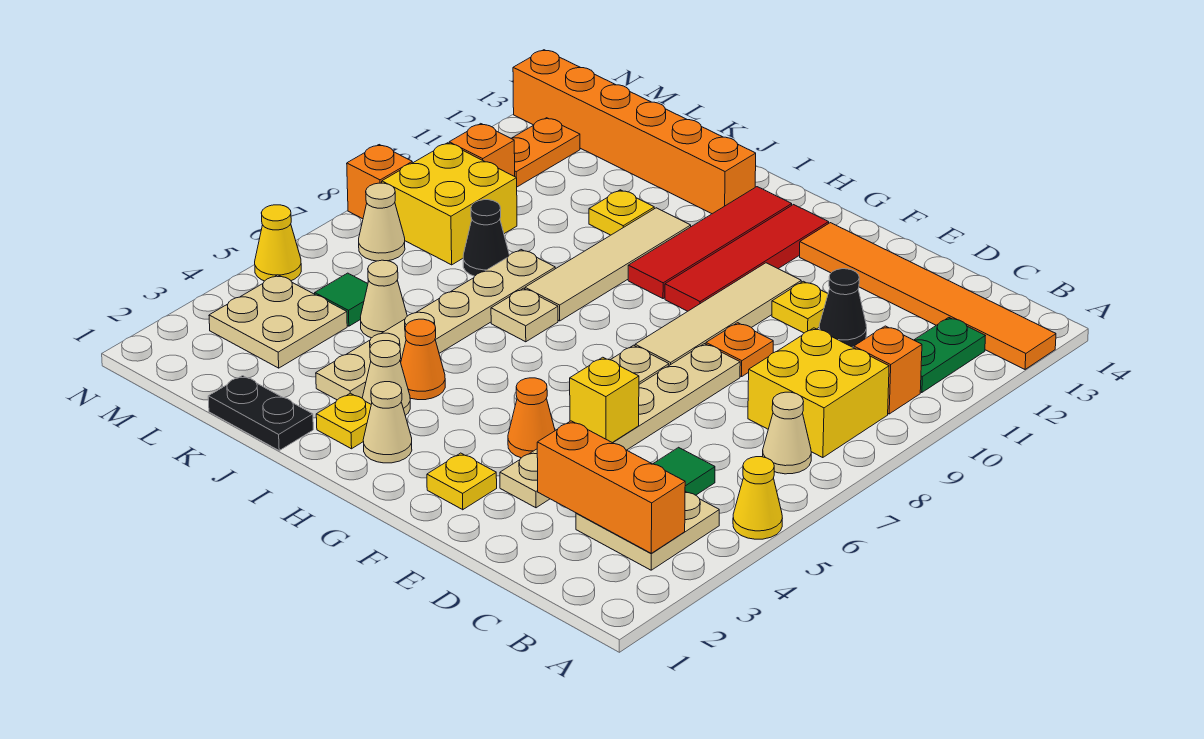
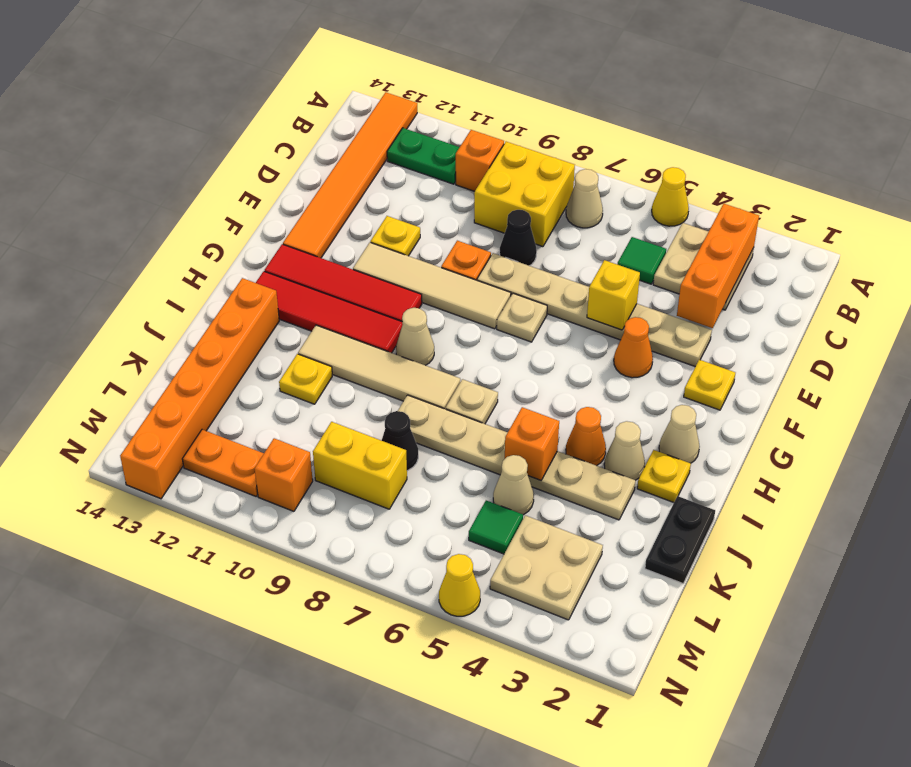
black cone D11 level 1 -> black cone D8 level 1
yellow brick L8:M9 level 1 -> yellow brick L8:L9 level 1
tan cone M7 level 1 -> tan cone H9 level 1
orange brick N8 level 1 -> orange brick J5 level 2

